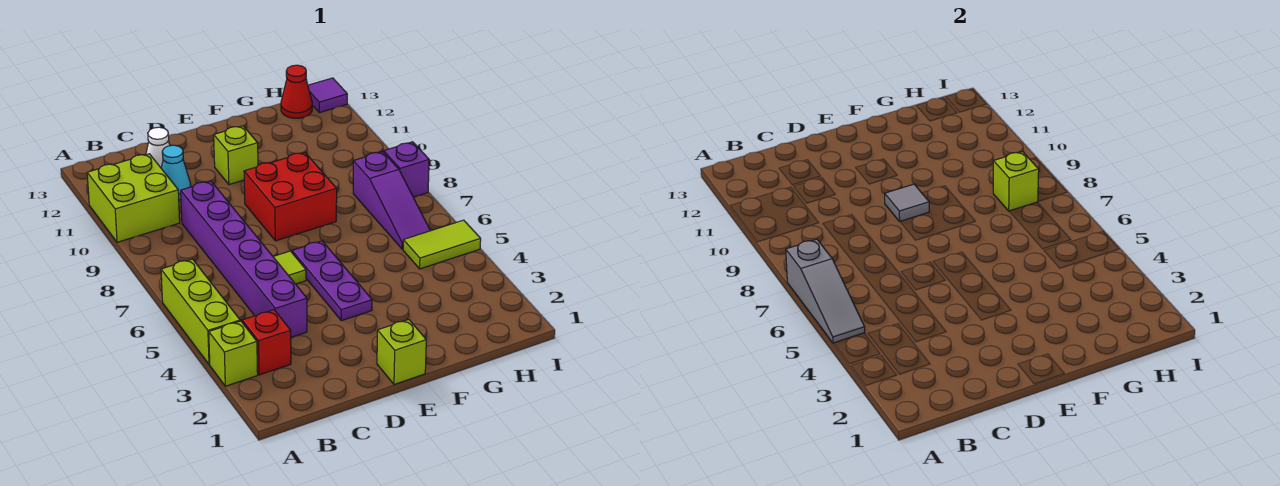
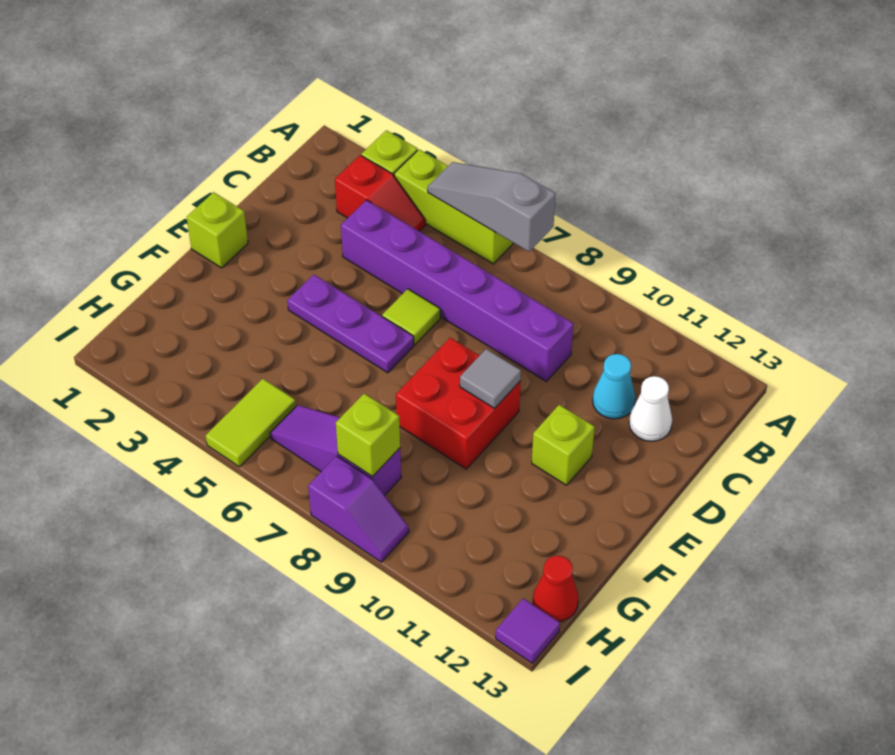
lime brick A10:B11 level 1 -> none

